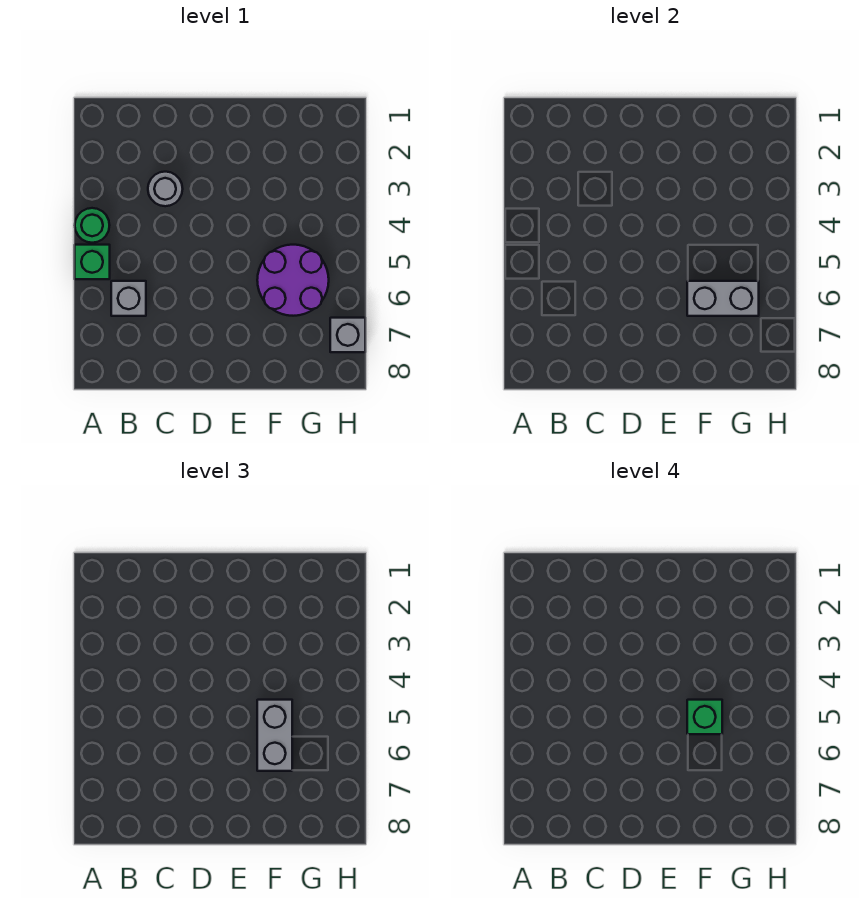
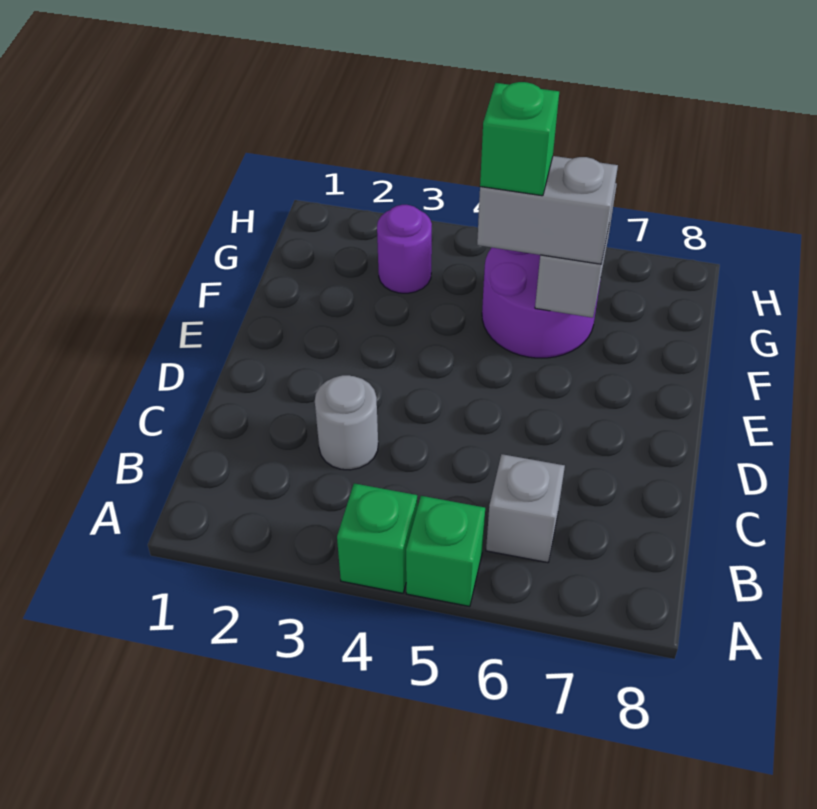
green round brick A4 level 1 -> green brick A4 level 1
none -> purple round brick G3 level 1
grey brick H7 level 1 -> none

